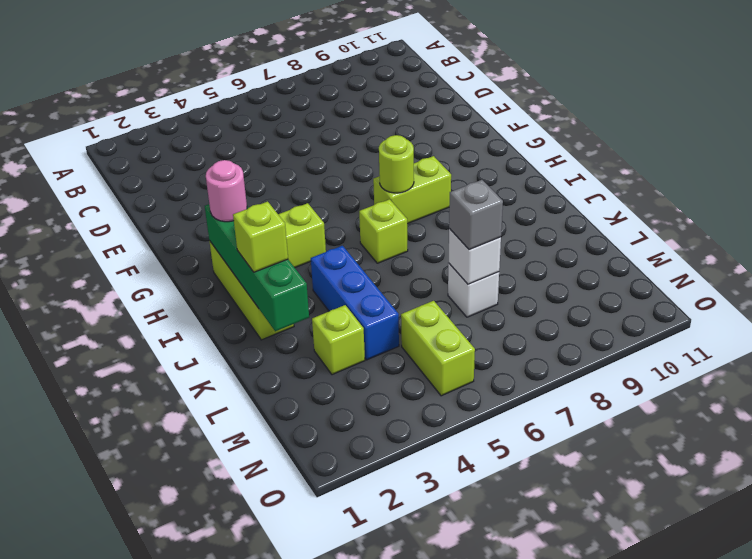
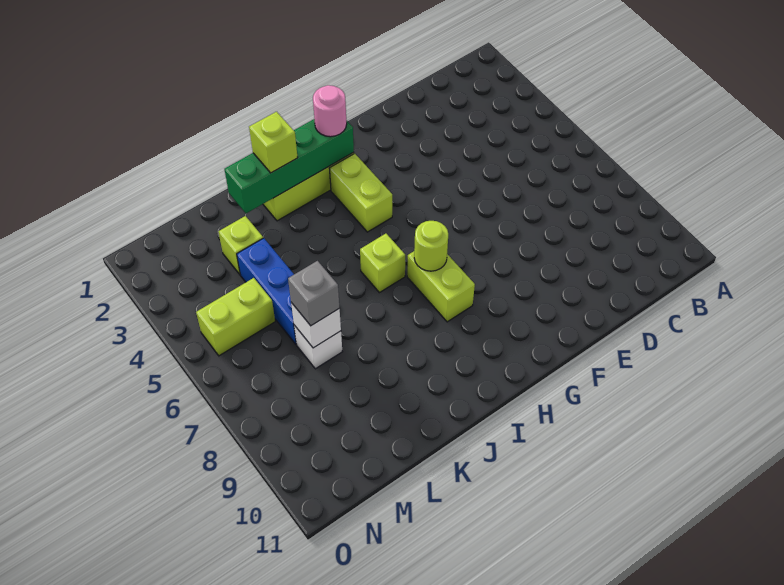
blue brick J4:L4 level 1 -> blue brick L4:L6 level 1

